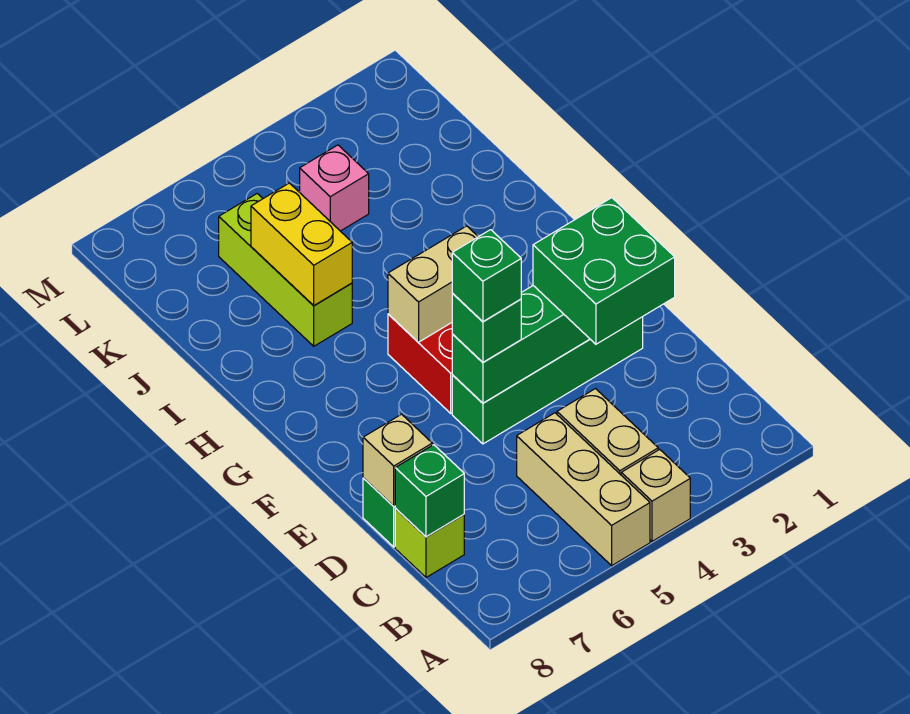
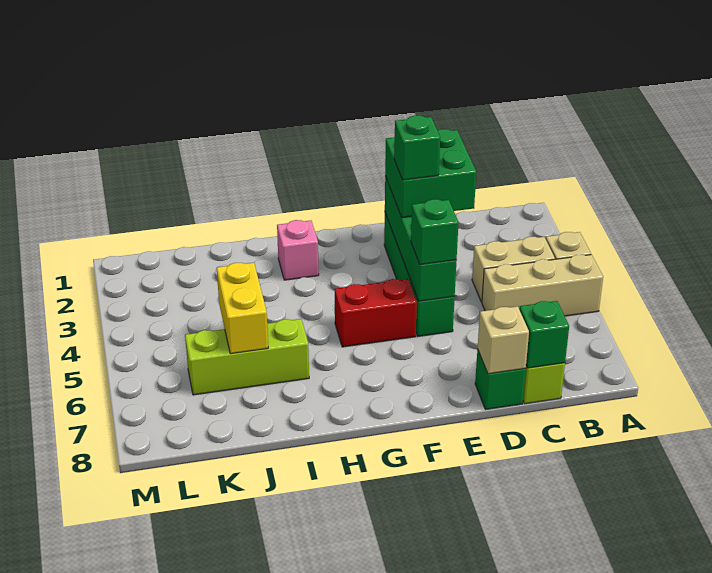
green brick E5 level 4 -> green brick E3 level 4
tan brick G4:G5 level 2 -> none
yellow brick I6:J6 level 2 -> yellow brick J5:J6 level 2
pink brick K4 level 1 -> pink brick H2 level 1

